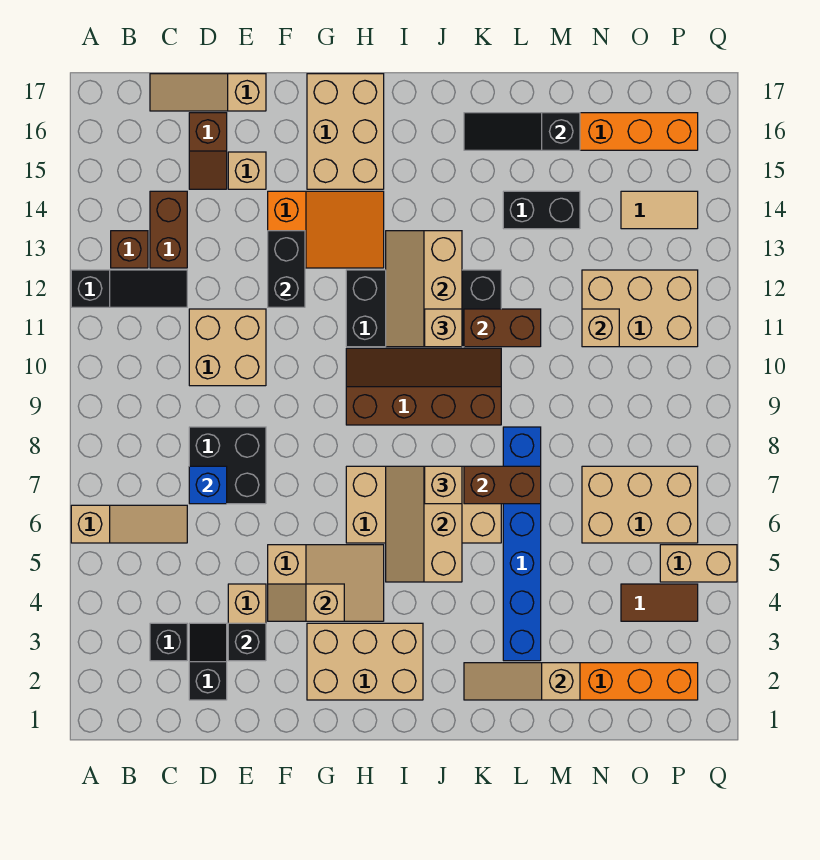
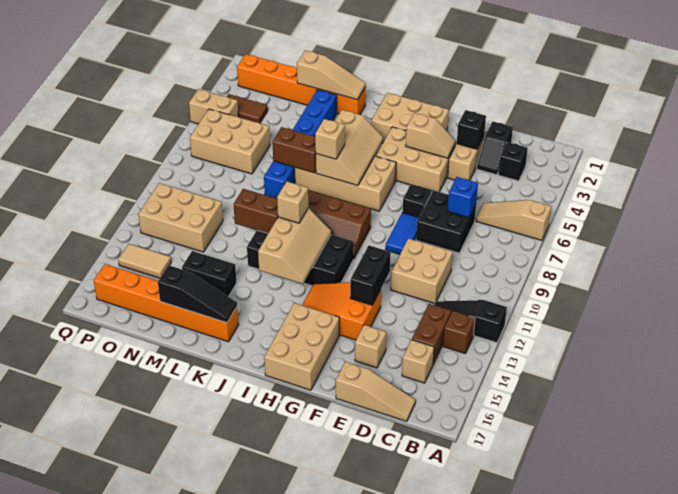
brown slope D15:D16 level 1 top 16 -> none
tan slope F4:H5 level 1 top F -> tan brick F4:H5 level 1
none -> black brick F7 level 1
none -> blue tile F8:F9 level 1
tan brick N11 level 2 -> tan brick C15 level 1

